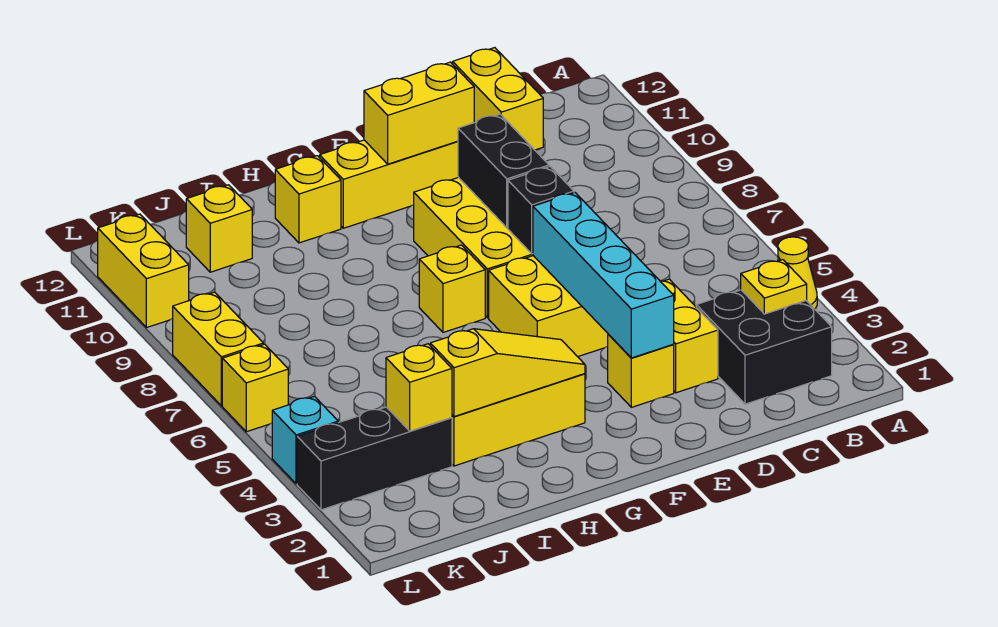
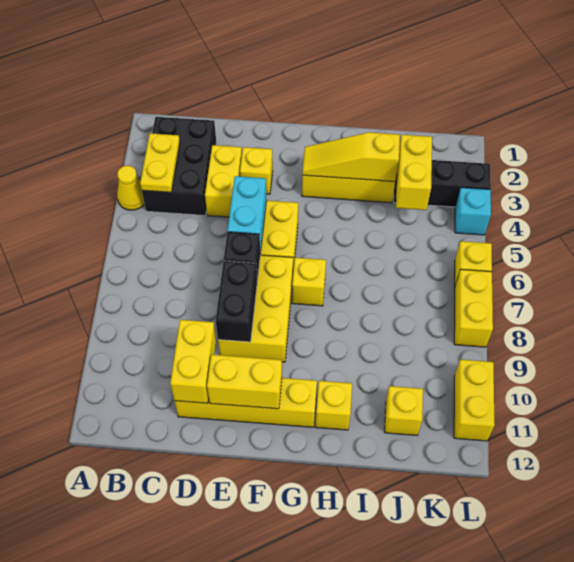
black brick B2:C3 level 1 -> black brick B2:C4 level 1
yellow plate B3 level 2 -> yellow plate B3:B4 level 2
cyan brick E3:E6 level 2 -> cyan brick E5:E6 level 2
yellow brick J3 level 2 -> yellow brick J3:J4 level 2

